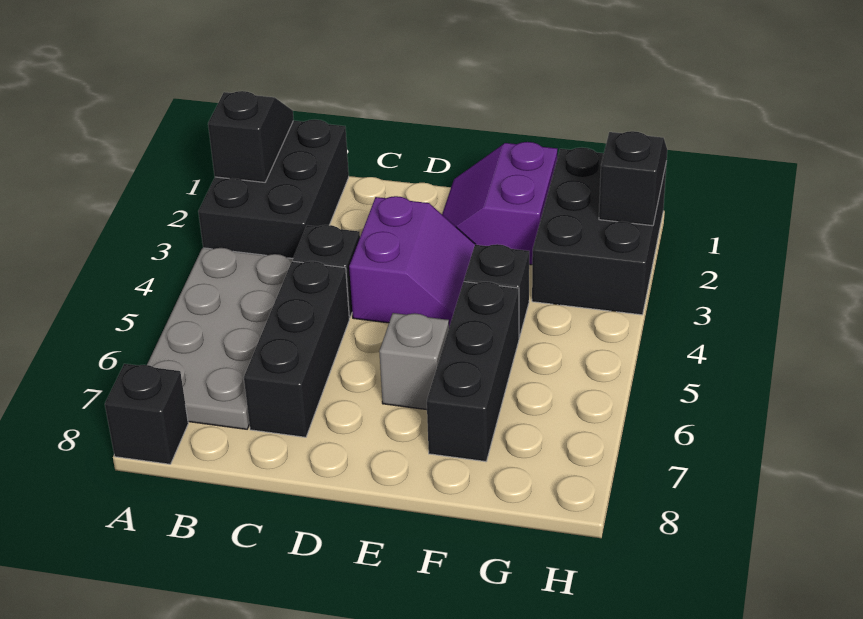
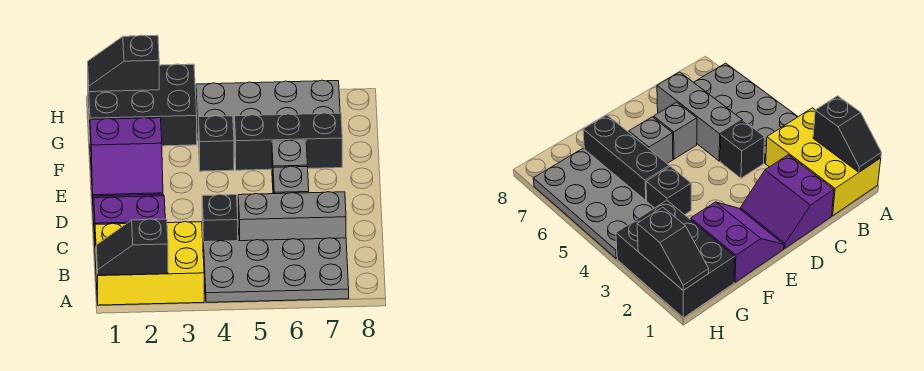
black brick A1:B3 level 1 -> yellow brick A1:B3 level 1
black brick A8 level 1 -> none
black brick C5:C7 level 1 -> grey brick C5:C7 level 1
purple slope D3:E4 level 1 top D -> purple slope C1:D2 level 1 top C
none -> grey brick D6 level 1
none -> grey plate G4:H7 level 1

